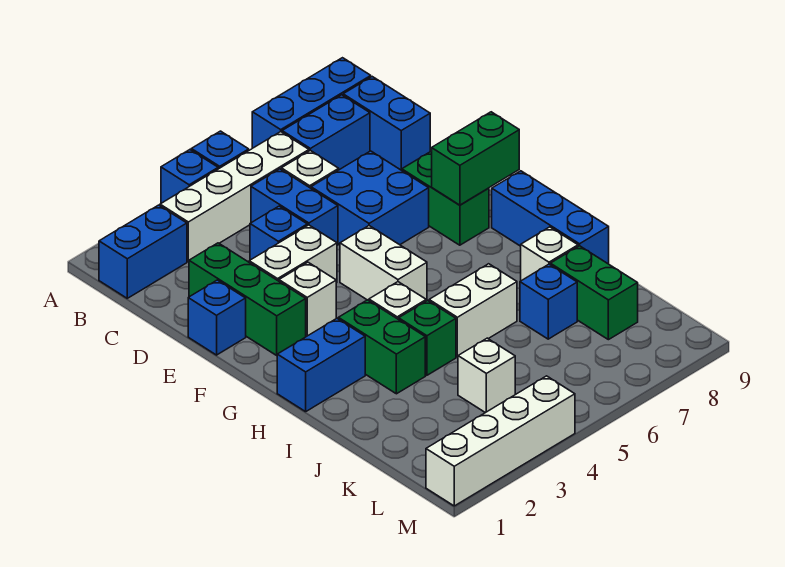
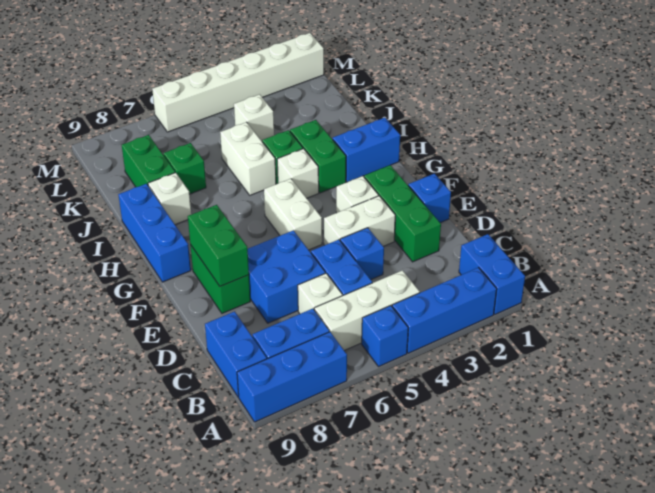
blue brick A4 level 1 -> blue brick A2:A4 level 1
blue brick B1:B2 level 1 -> blue brick A1:B1 level 1
white brick B3:B6 level 1 -> white brick B4:B6 level 1
green brick F8:F9 level 2 -> green brick E8:F8 level 2
white brick I5:I6 level 1 -> white brick I5:J5 level 1
blue brick J7 level 1 -> green brick J7 level 1
white brick M1:M4 level 1 -> white brick M1:M6 level 1

